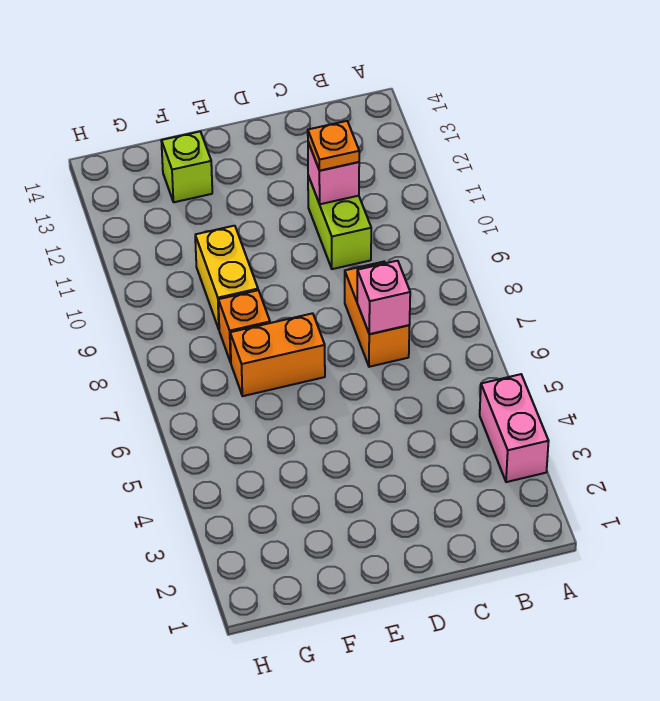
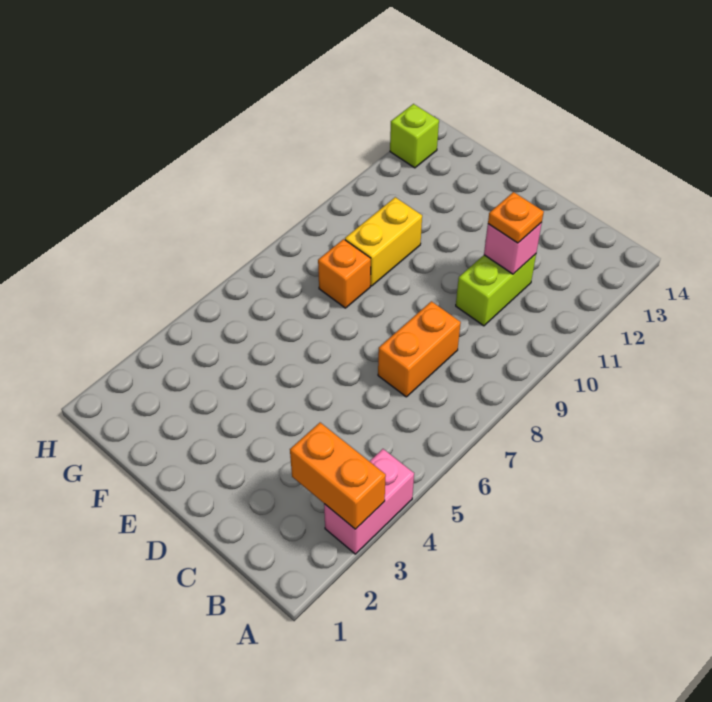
pink brick C7 level 2 -> none
orange brick E7:F7 level 1 -> orange brick A3:B3 level 2
lime brick F13 level 1 -> lime brick H13 level 1

